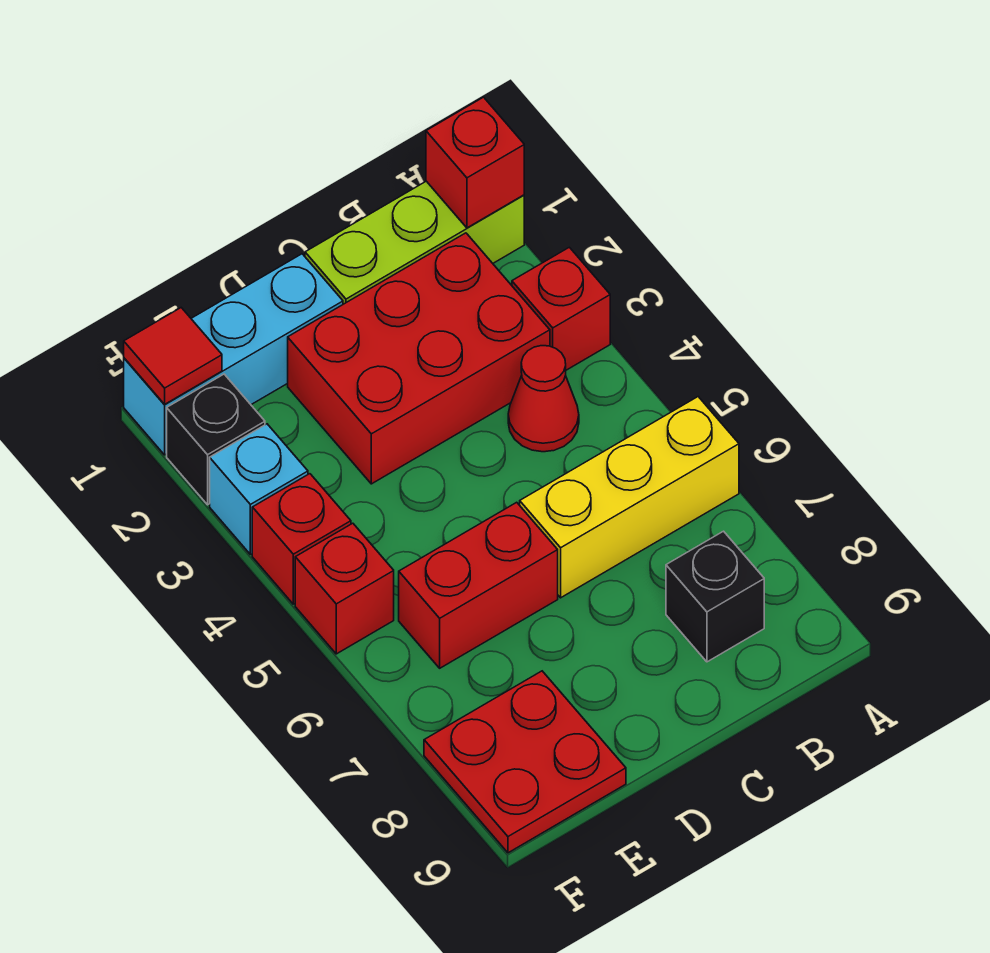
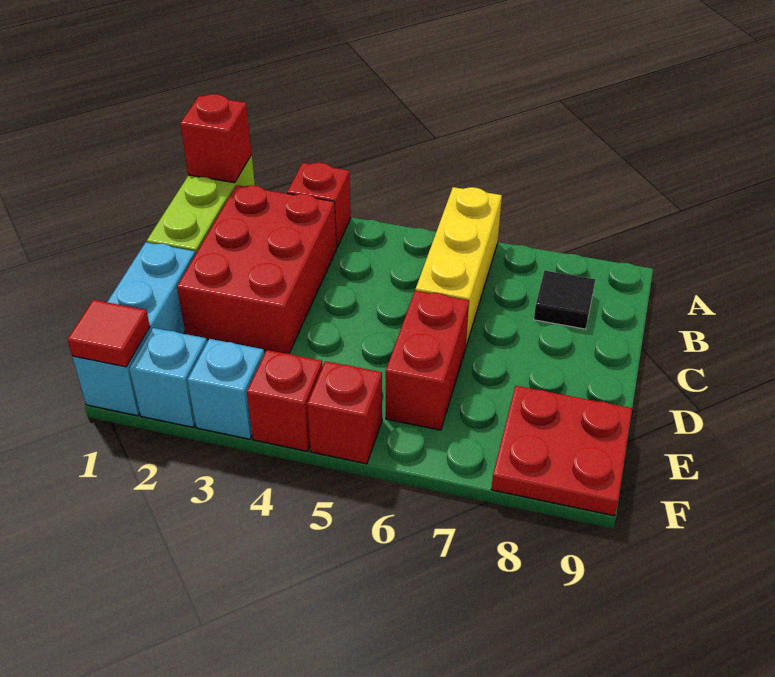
red cone B4 level 1 -> none
black brick B8 level 1 -> black tile B8 level 1
black brick F2 level 1 -> cyan brick F2 level 1

